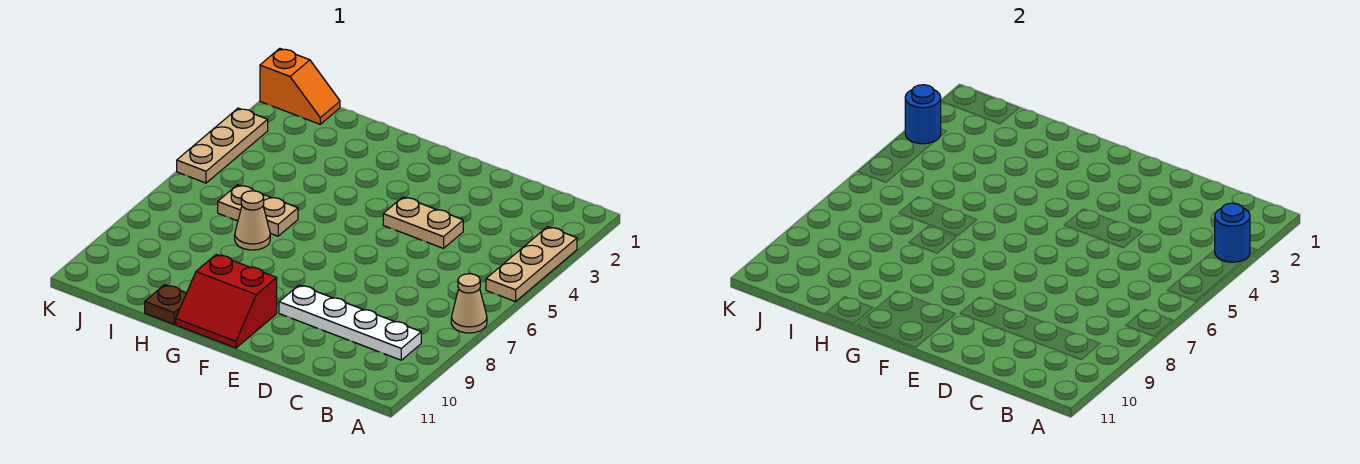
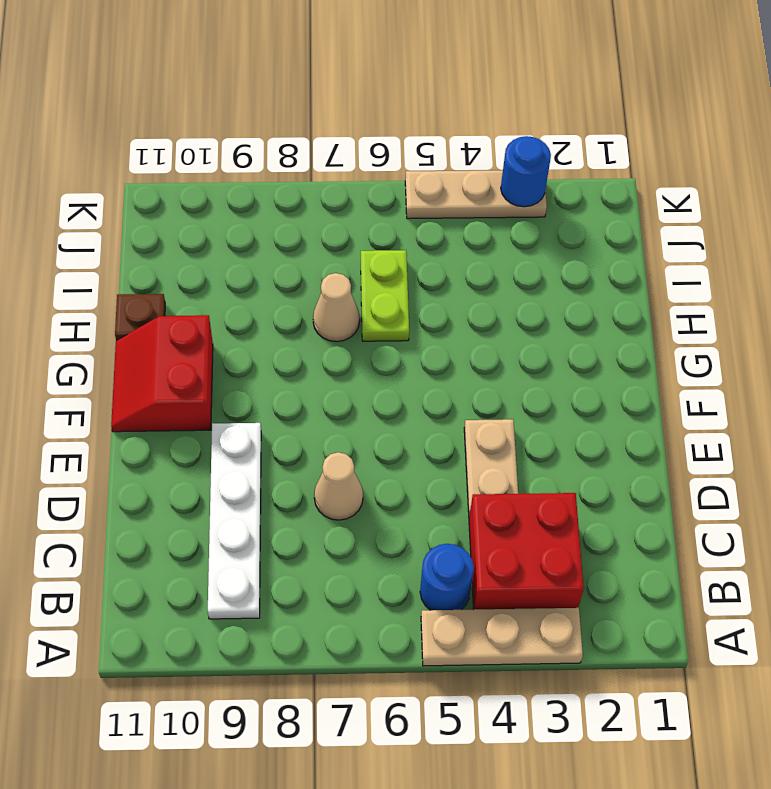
blue round brick A3 level 2 -> blue round brick B5 level 1
tan cone A7 level 1 -> tan cone D7 level 1
none -> red brick B3:C4 level 1
tan plate H6:I6 level 1 -> lime plate H6:I6 level 1
orange slope J1:K1 level 1 top K -> none

